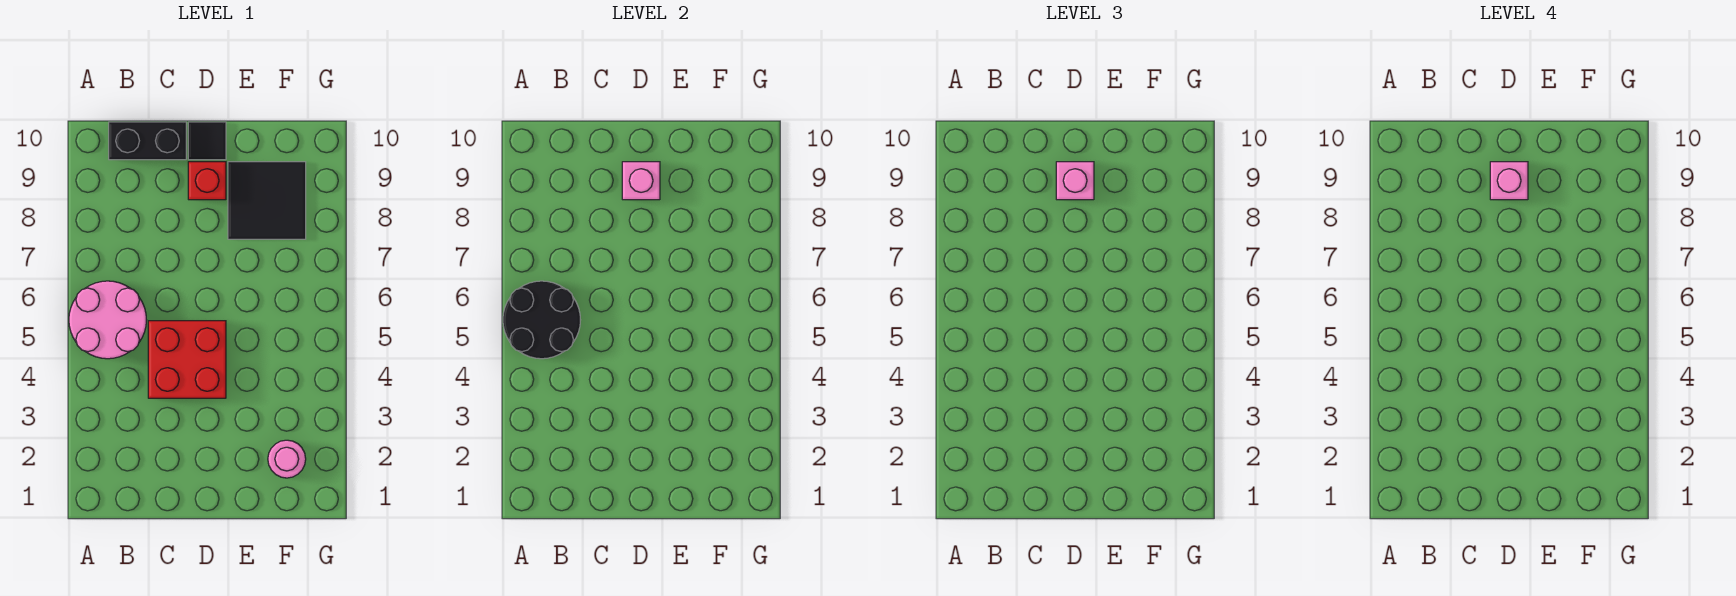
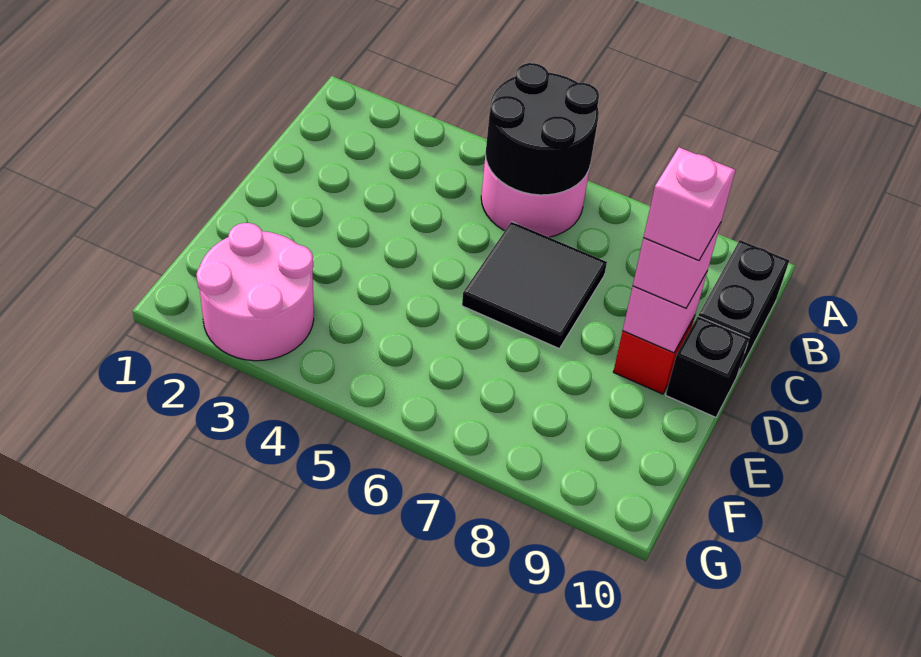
red brick C4:D5 level 1 -> none
black tile D10 level 1 -> black brick D10 level 1
black tile E8:F9 level 1 -> black tile C6:D7 level 1
pink round brick F2 level 1 -> pink round brick F2:G3 level 1

